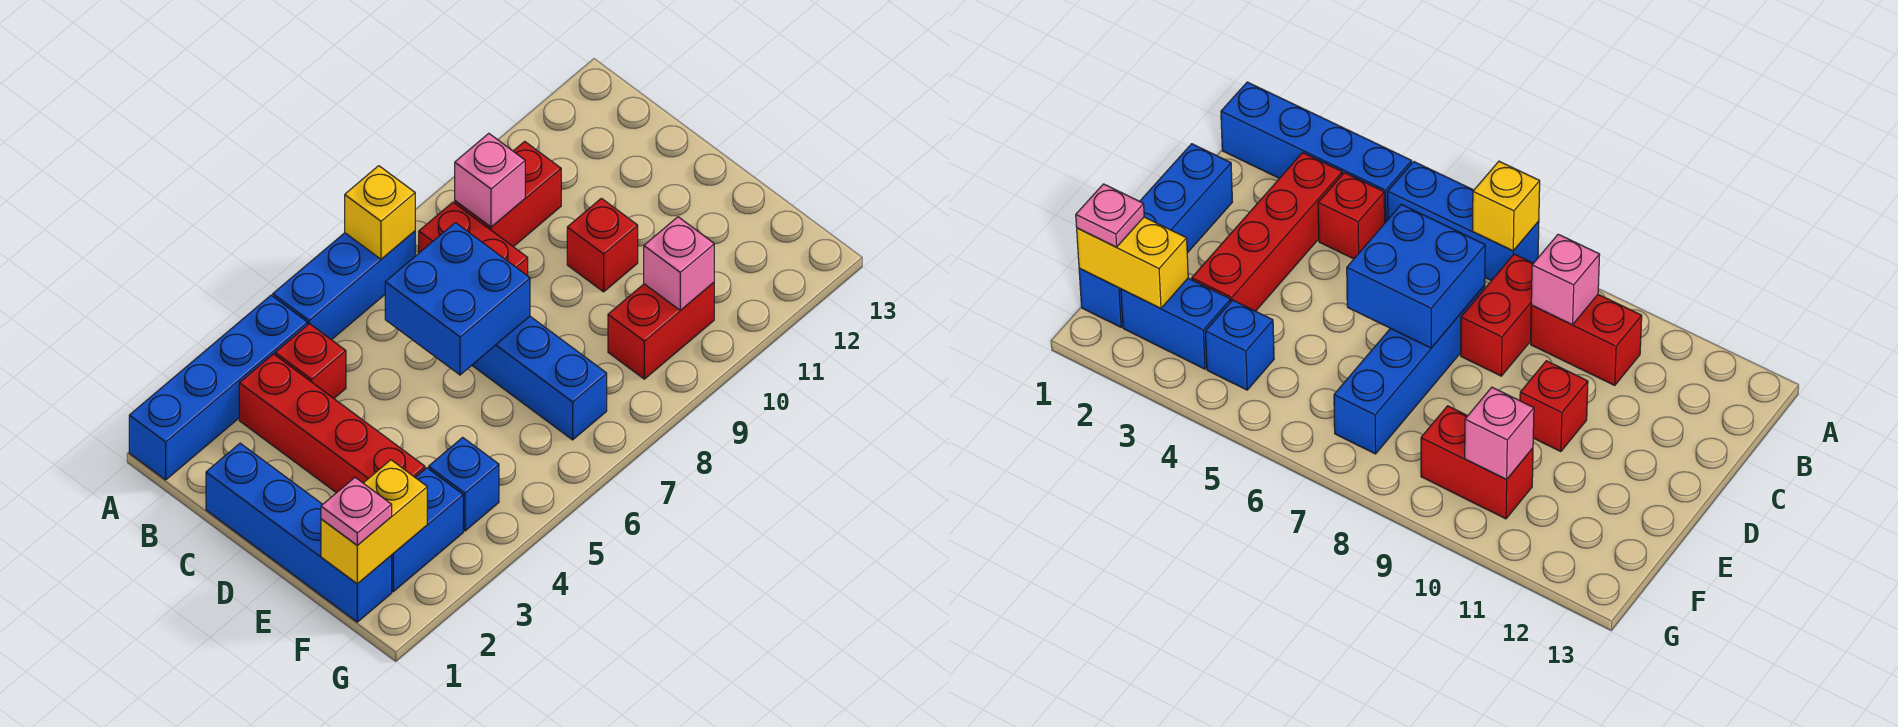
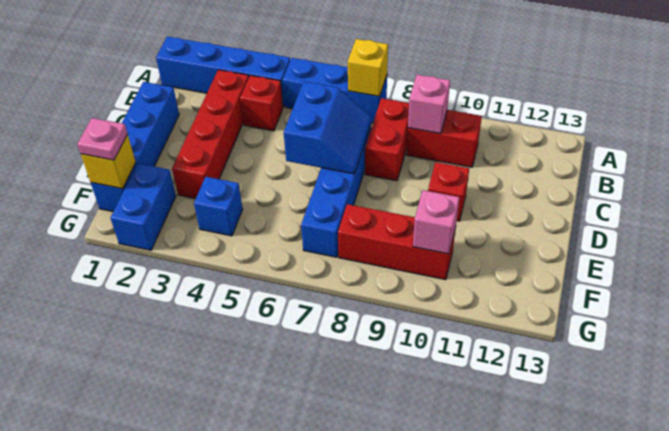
blue brick C6:D7 level 2 -> blue slope C6:D7 level 2 top 6
yellow brick F1:F2 level 2 -> yellow brick F1 level 2
blue brick F2:F3 level 1 -> blue brick F2:G2 level 1
red brick F9:F10 level 1 -> red brick F8:F10 level 1

